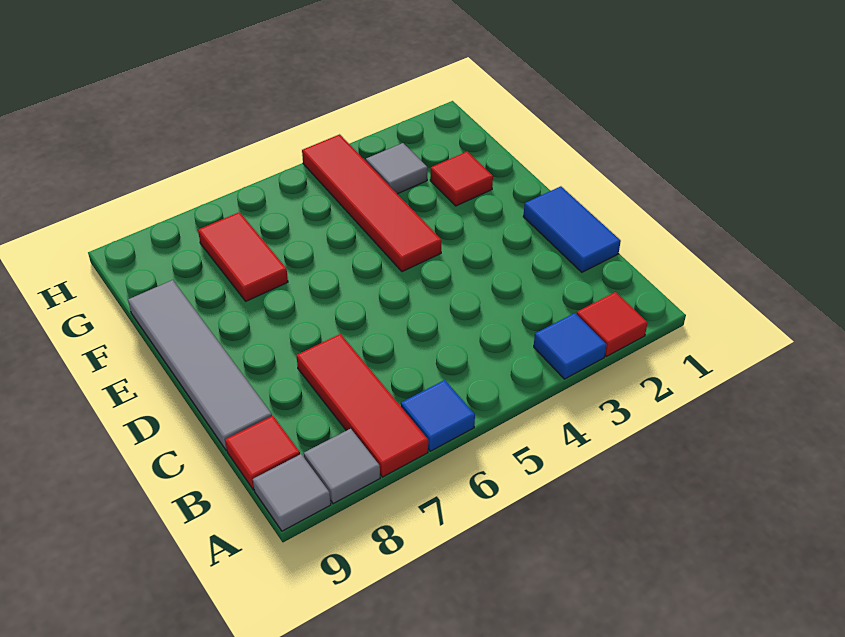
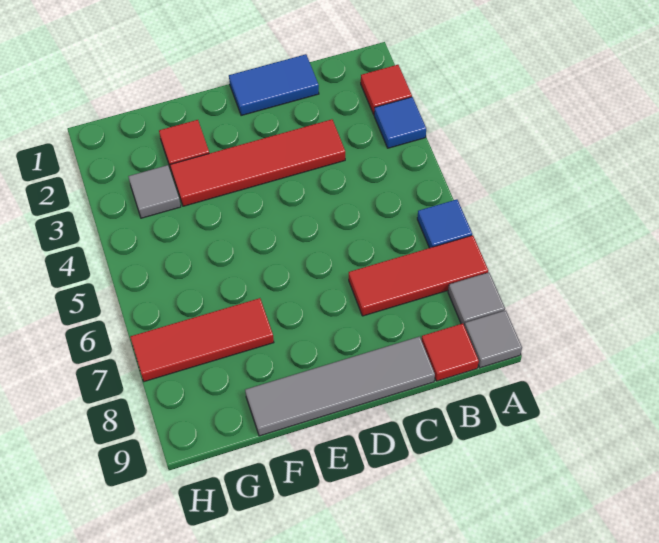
red tile E4:H4 level 1 -> red tile C3:F3 level 1
red tile F7:G7 level 1 -> red tile F7:H7 level 1

